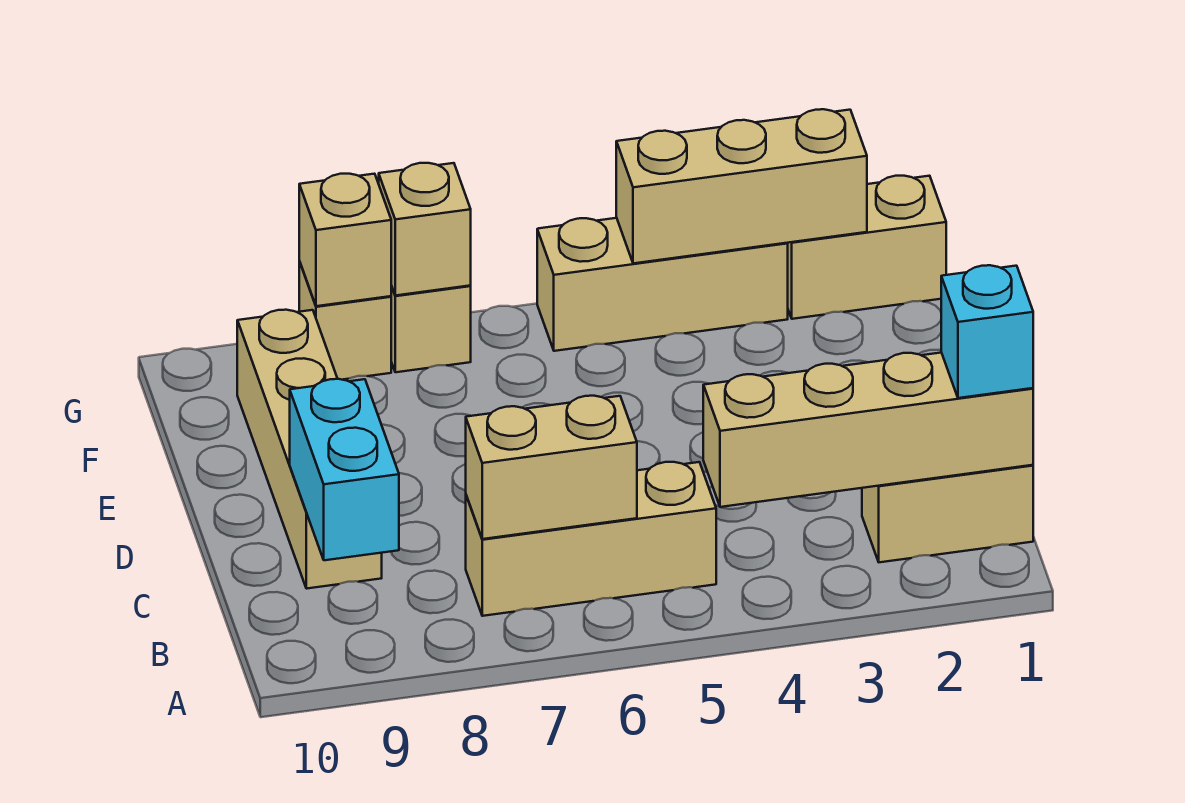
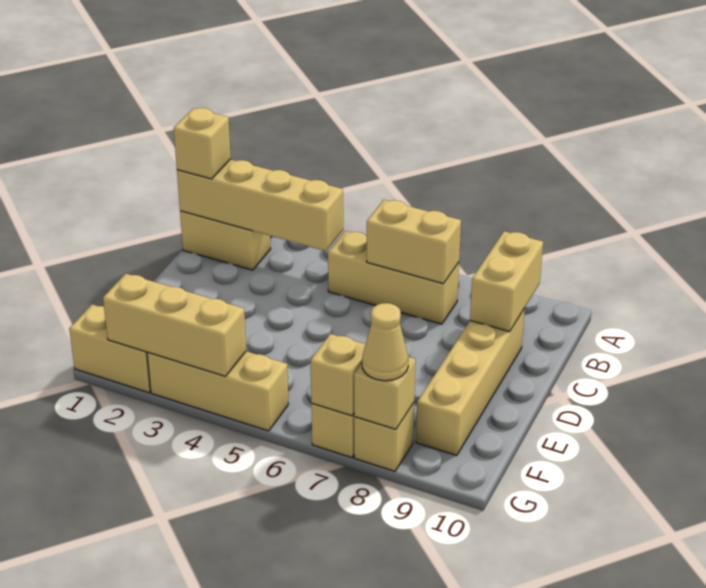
cyan brick B1 level 3 -> tan brick B1 level 3
cyan brick B9:C9 level 2 -> tan brick B9:C9 level 2
none -> tan cone G8 level 3

